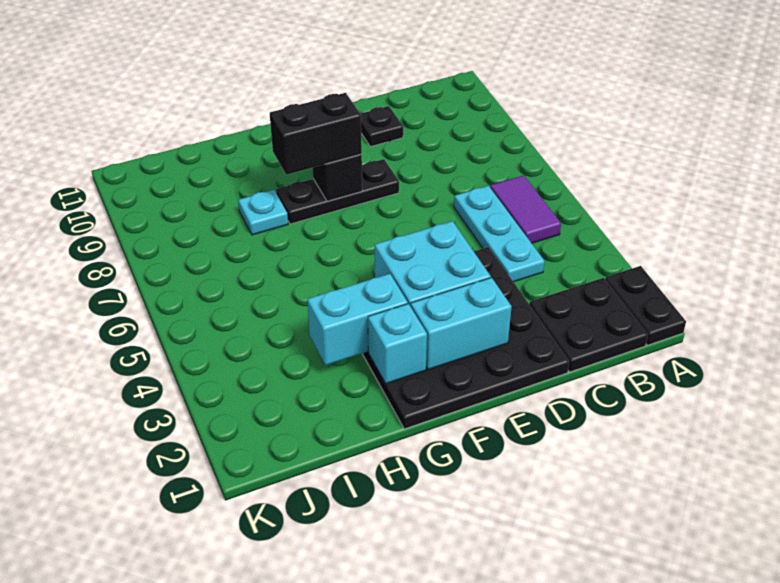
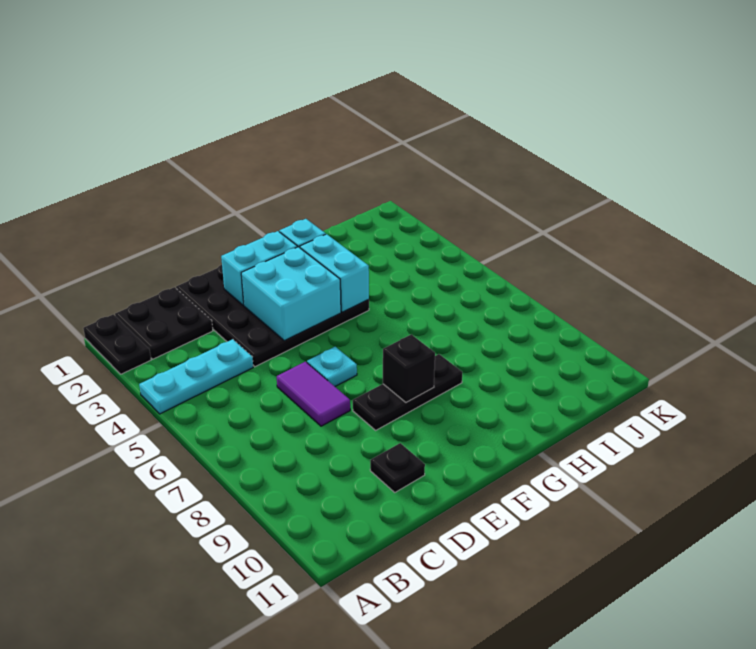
purple tile B5:B6 level 1 -> purple tile D6:D7 level 1
cyan plate C4:C6 level 1 -> cyan plate A4:C4 level 1
black brick F8:G8 level 3 -> none
cyan brick G3:H3 level 2 -> cyan brick G3:G4 level 2
cyan plate H8 level 1 -> cyan plate E6 level 1

